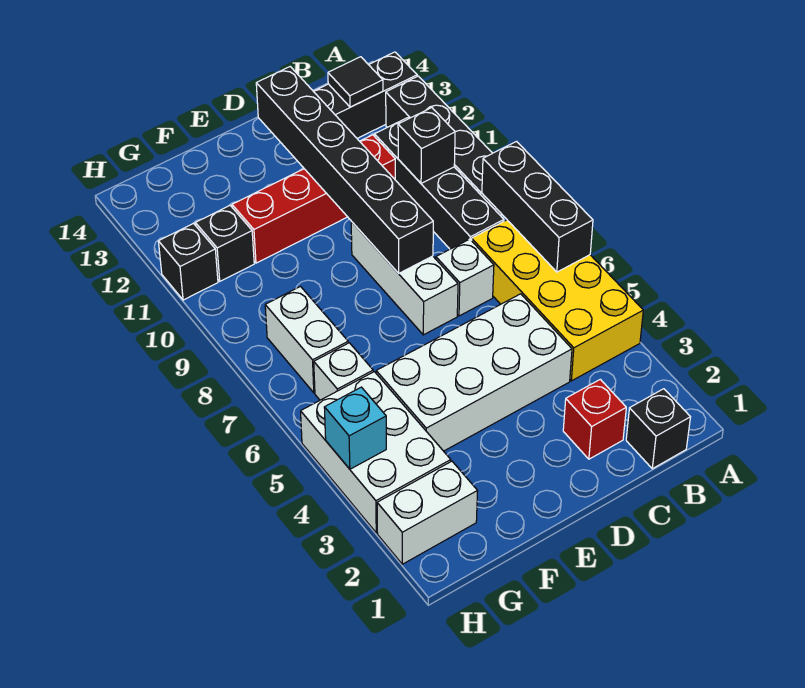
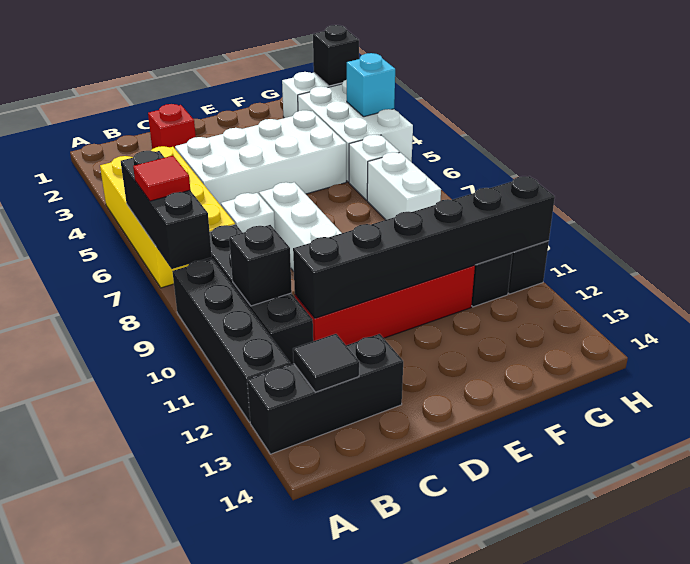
none -> red tile A7 level 3
black brick B1 level 1 -> black brick H2 level 2
black brick D8:D13 level 2 -> black brick C11:H11 level 2

